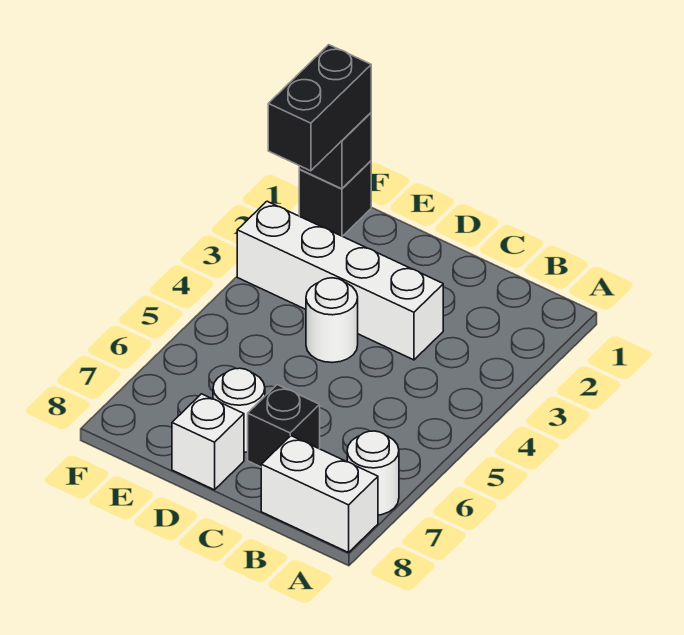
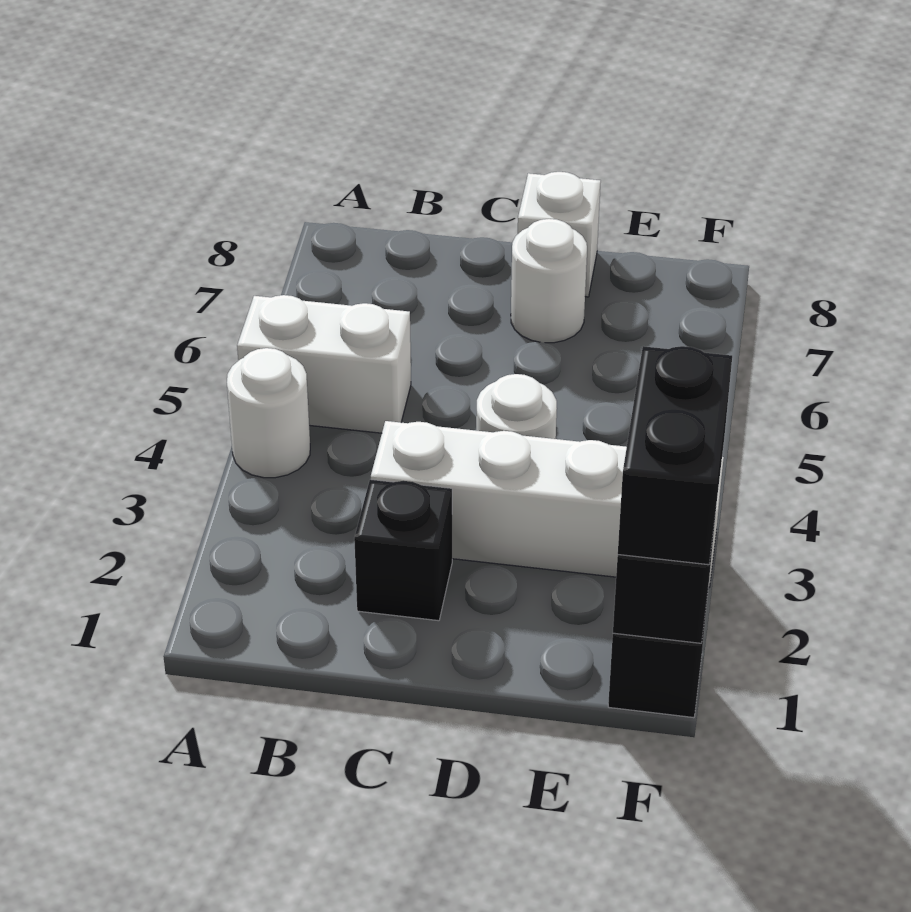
white round brick A7 level 1 -> white round brick A4 level 1
white brick A8:B8 level 1 -> white brick A5:B5 level 1
black brick C7 level 1 -> black brick C2 level 1

